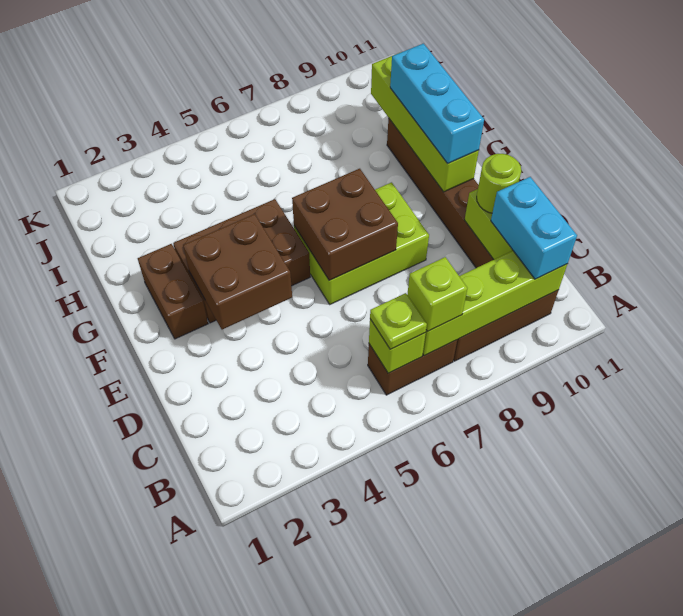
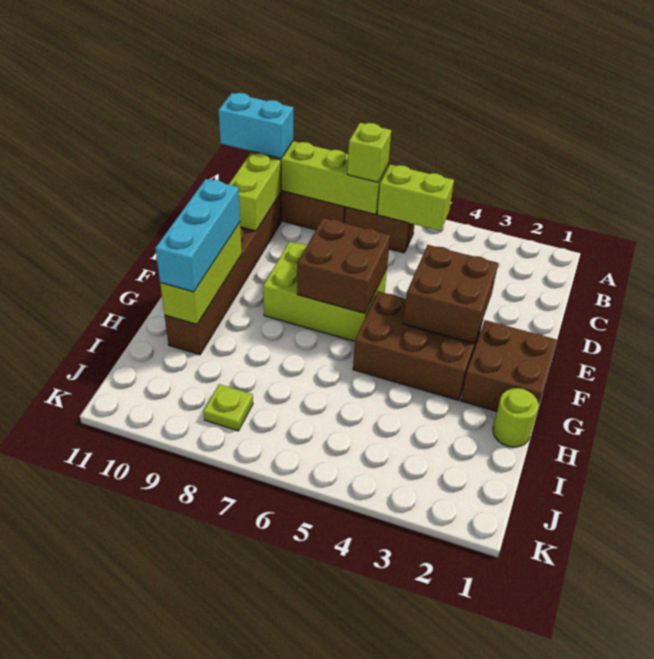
lime brick B6 level 2 -> lime brick B5:B6 level 2
lime plate B6 level 3 -> lime plate J8 level 1
cyan brick B10:C10 level 3 -> cyan brick B10:B11 level 3
lime round brick D10 level 3 -> lime round brick H1 level 1
brown brick F2:G2 level 1 -> brown brick F1:G2 level 1
lime brick F10:I10 level 2 -> lime brick F10:H10 level 2

